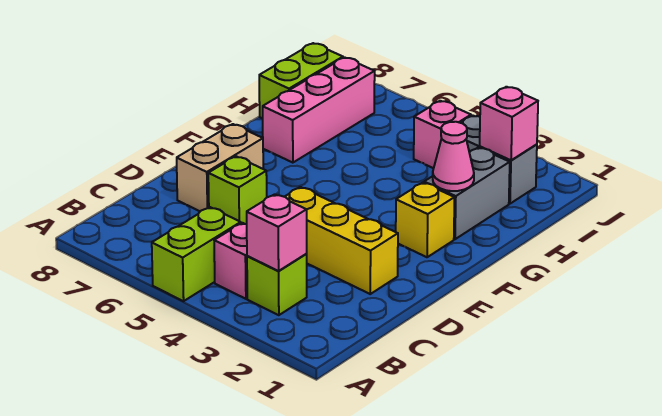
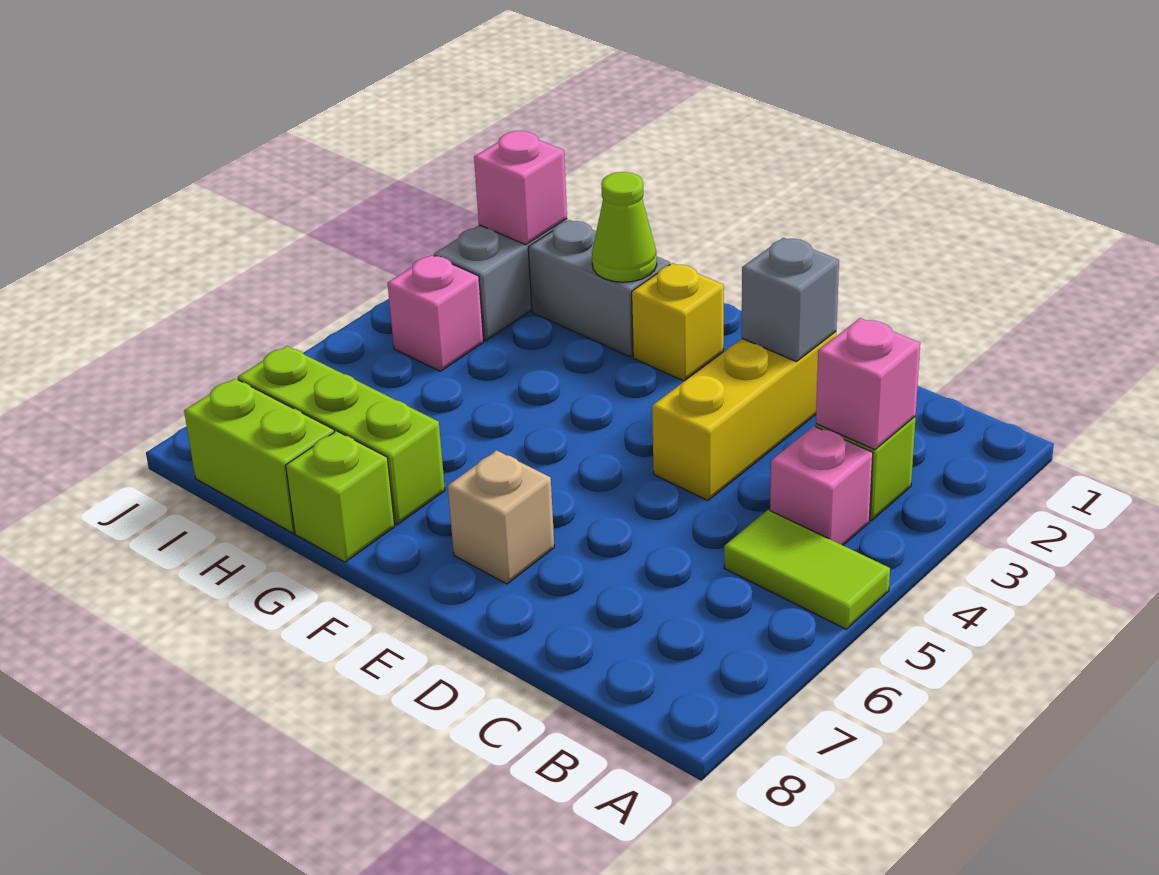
lime brick A5:B5 level 1 -> lime tile A5:B5 level 1
none -> grey brick D2 level 2
lime brick D6 level 1 -> lime brick G8 level 1
tan brick D7:E7 level 1 -> tan brick E7 level 1
pink cone G2 level 2 -> lime cone G2 level 2
pink brick G7:I7 level 1 -> lime brick G7:I7 level 1

